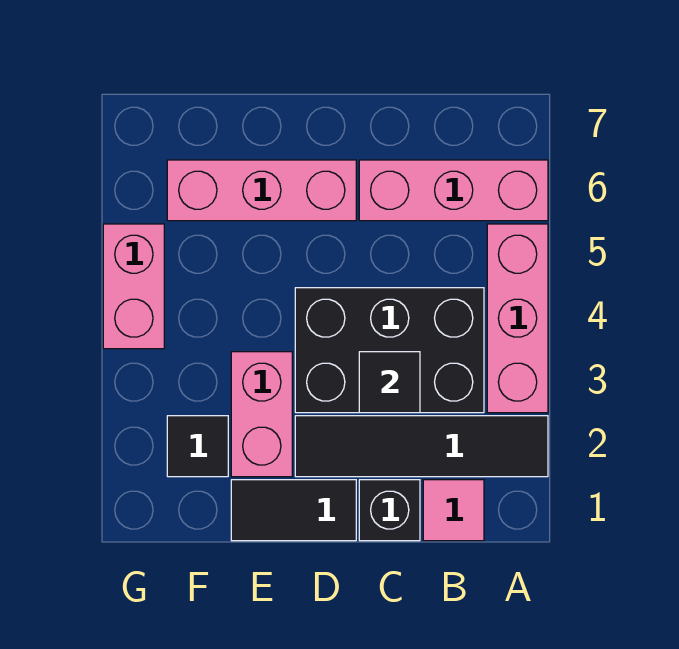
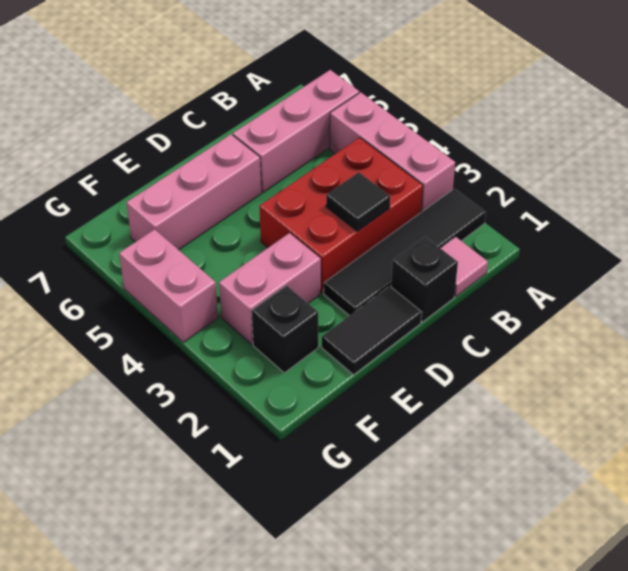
black brick B3:D4 level 1 -> red brick B3:D4 level 1
pink brick E2:E3 level 1 -> pink brick E3:F3 level 1
black tile F2 level 1 -> black brick F2 level 1

